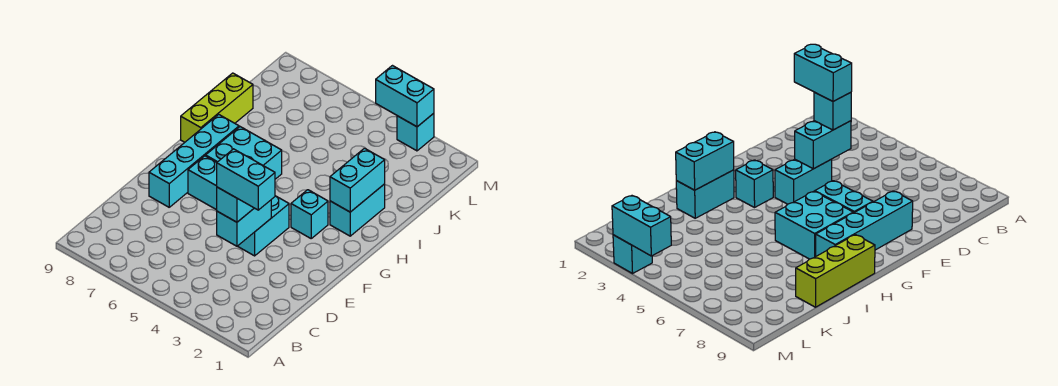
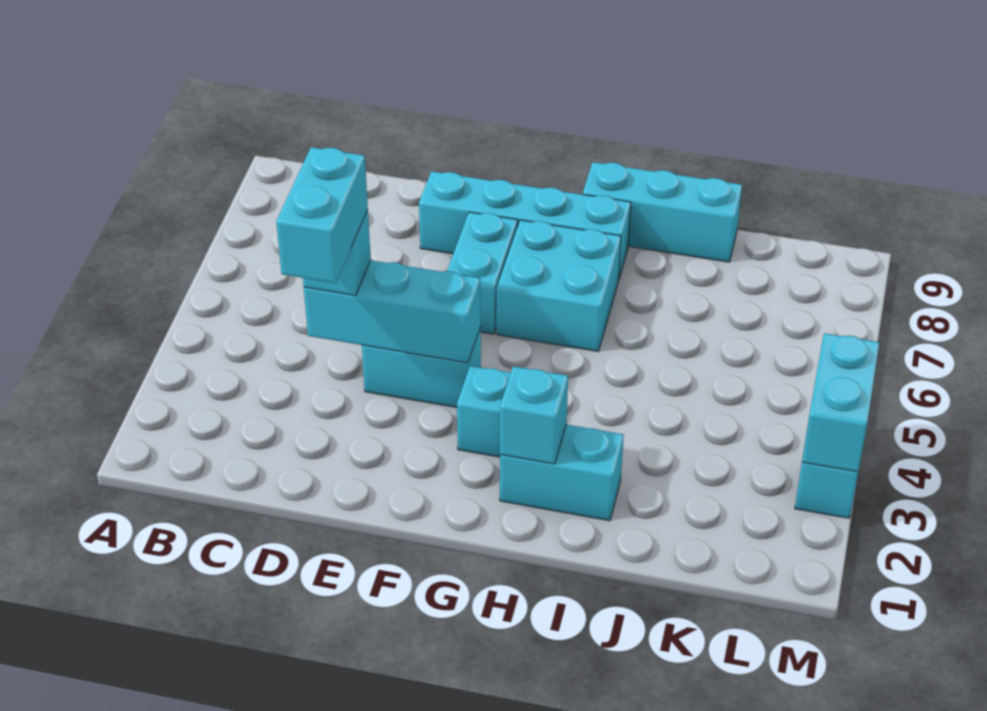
cyan brick D4:E4 level 2 -> cyan brick D4:F4 level 2
cyan brick H2:I2 level 2 -> cyan brick H2 level 2
lime brick H9:J9 level 1 -> cyan brick H9:J9 level 1

